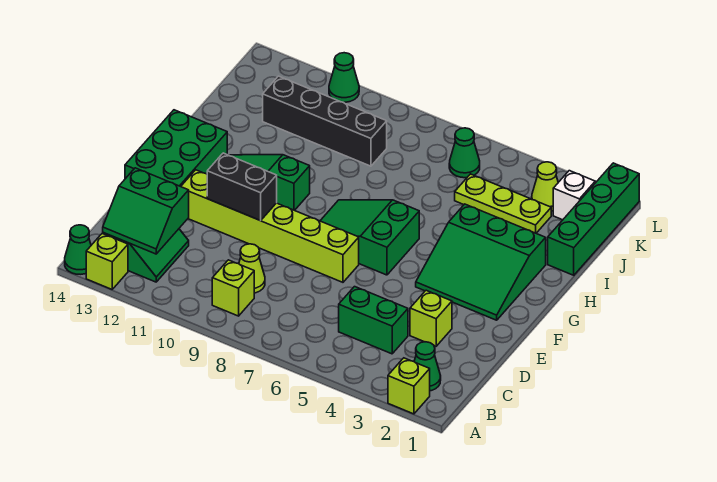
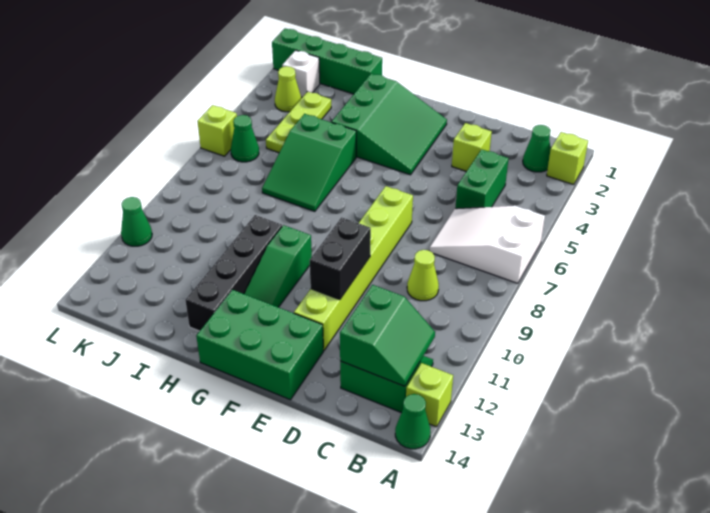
none -> white slope A6:C7 level 1 top A
lime brick B9 level 1 -> lime brick L6 level 1
green slope F6:G8 level 1 top 6 -> green slope H5:I7 level 1 top 5
black brick J9:J12 level 1 -> black brick H10:H13 level 1

